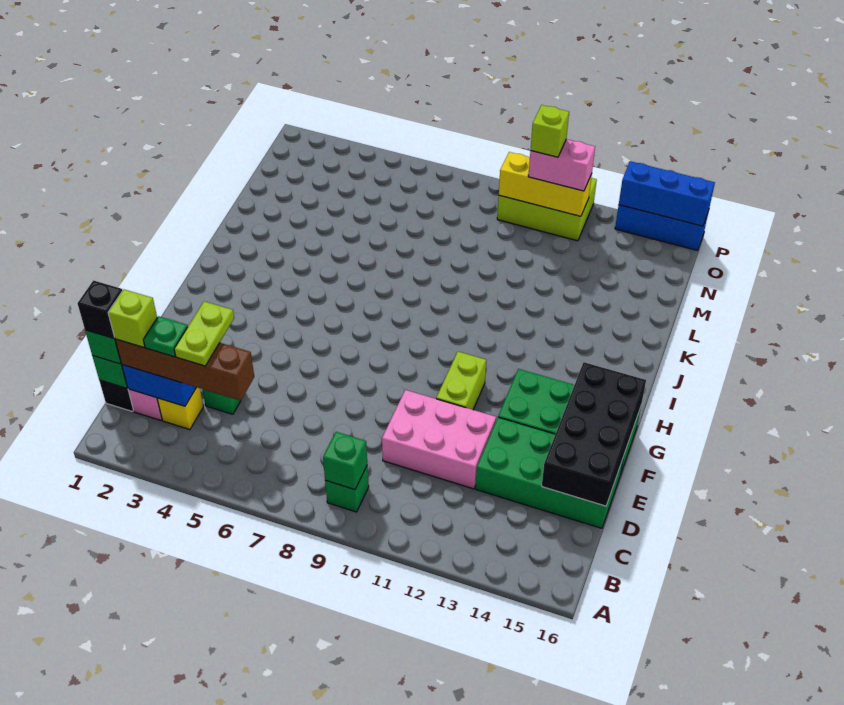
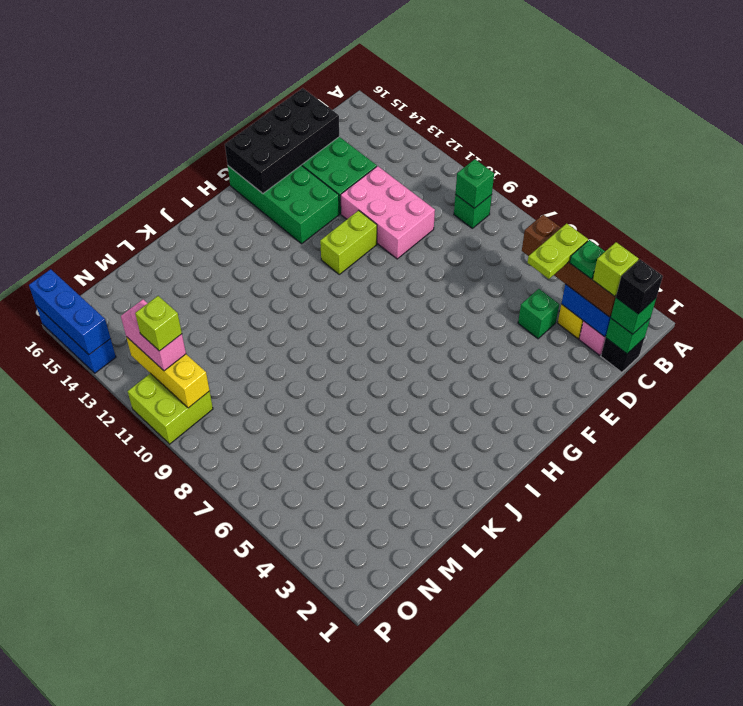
lime brick O10:P12 level 1 -> lime brick O10:P11 level 1

